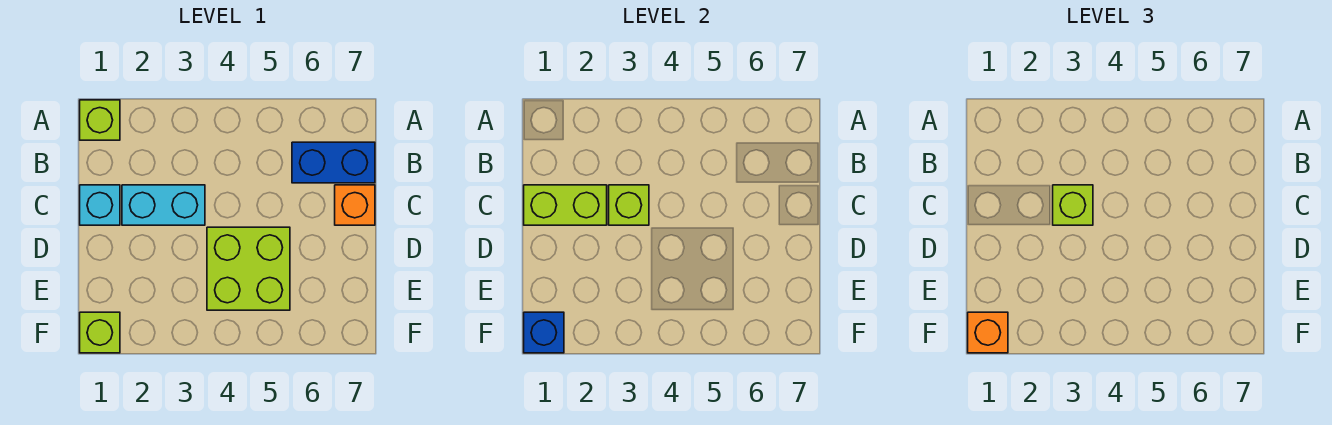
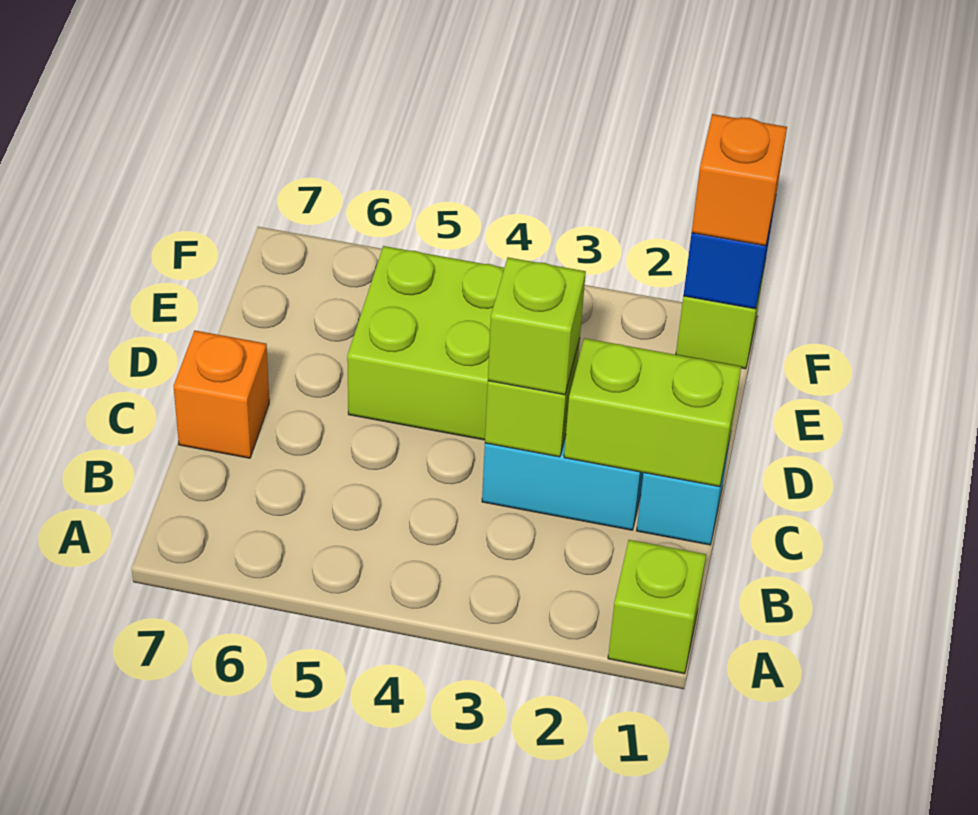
blue brick B6:B7 level 1 -> none

